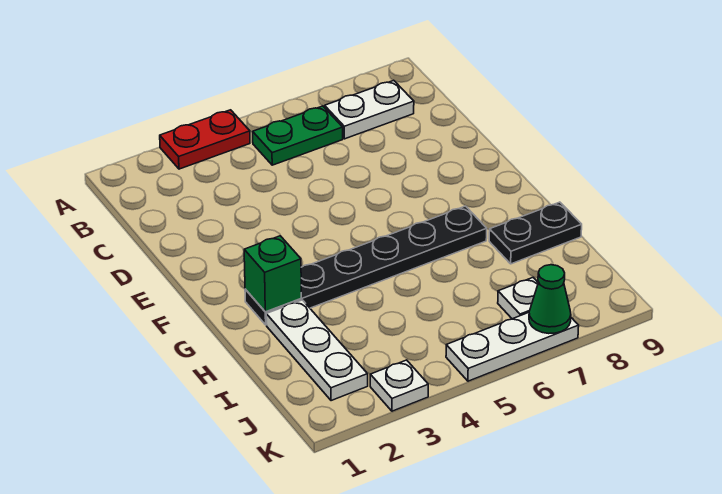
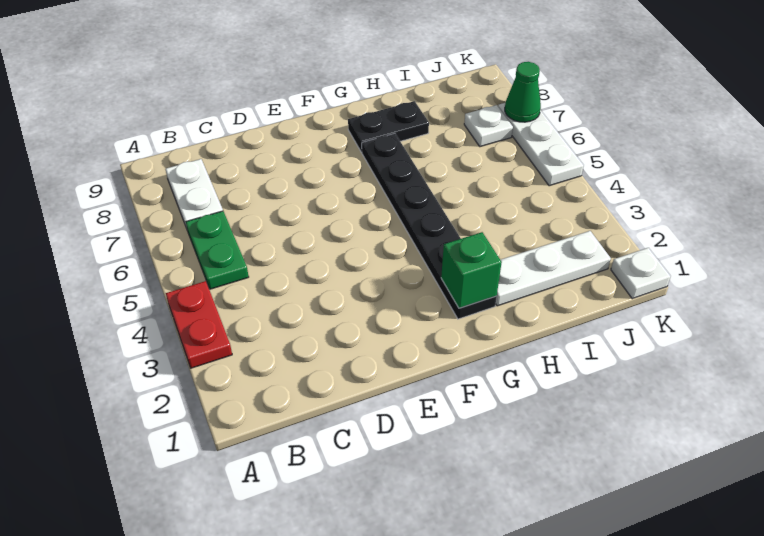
black plate H8:H9 level 1 -> black plate G8:H8 level 1
white plate K3 level 1 -> white plate K1 level 1

